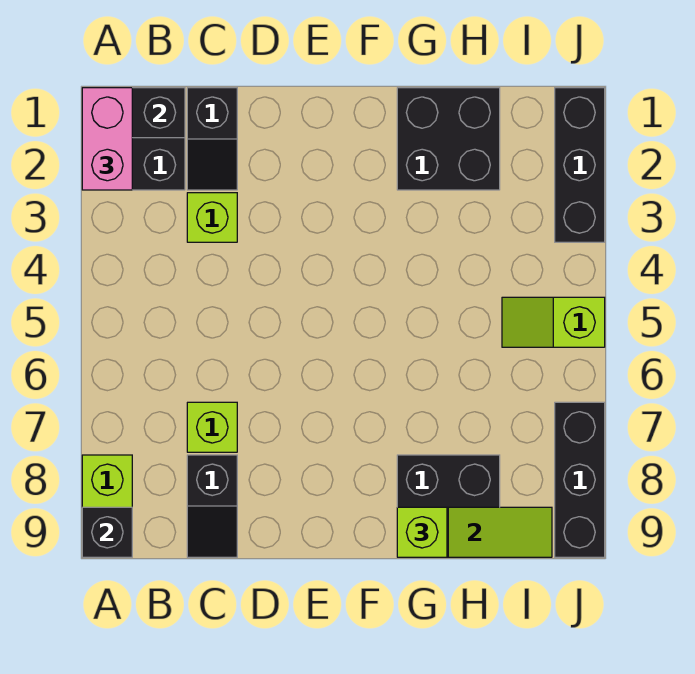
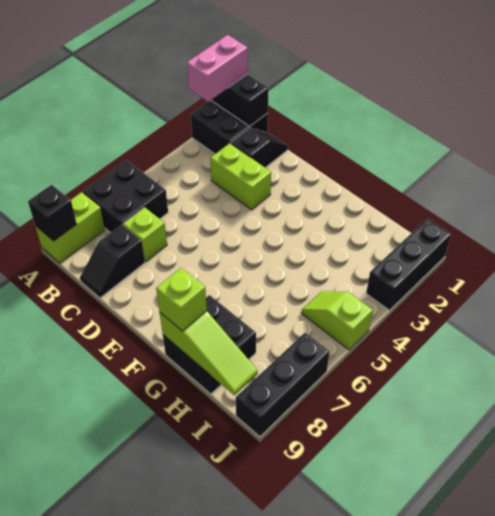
black slope C1:C2 level 1 top 1 -> black slope C1:C2 level 1 top 2
lime brick C3 level 1 -> lime brick C3:D3 level 1
black brick G1:H2 level 1 -> black brick A6:B7 level 1

